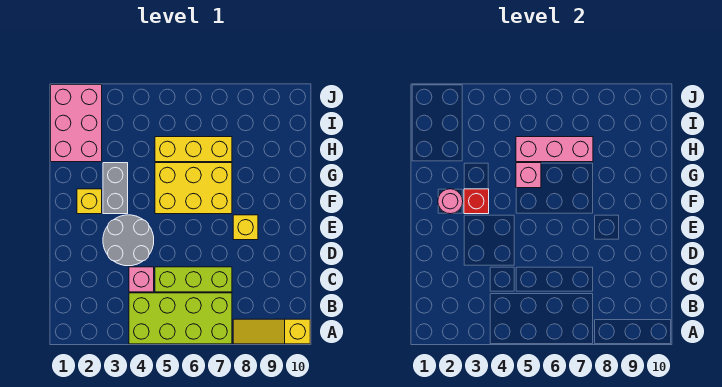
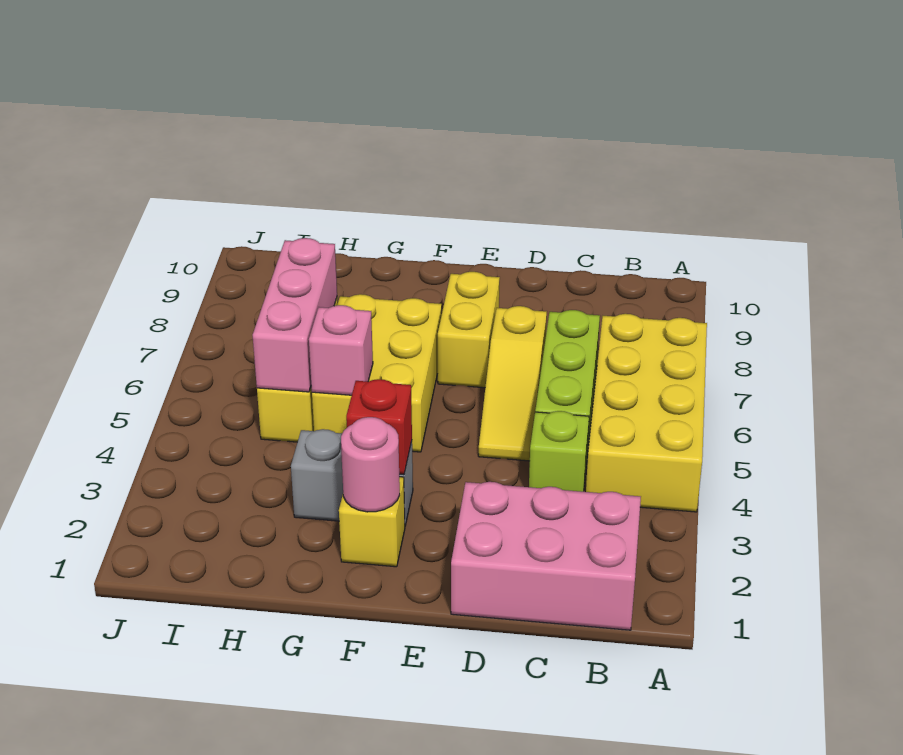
lime brick A4:B7 level 1 -> yellow brick A4:B7 level 1
yellow slope A8:A10 level 1 top 10 -> yellow slope D5:D7 level 1 top 7
pink brick C4 level 1 -> lime brick C4 level 1
grey round brick D3:E4 level 1 -> none
yellow brick E8 level 1 -> yellow brick E7:E8 level 1
pink brick H1:J2 level 1 -> pink brick B1:D2 level 1

